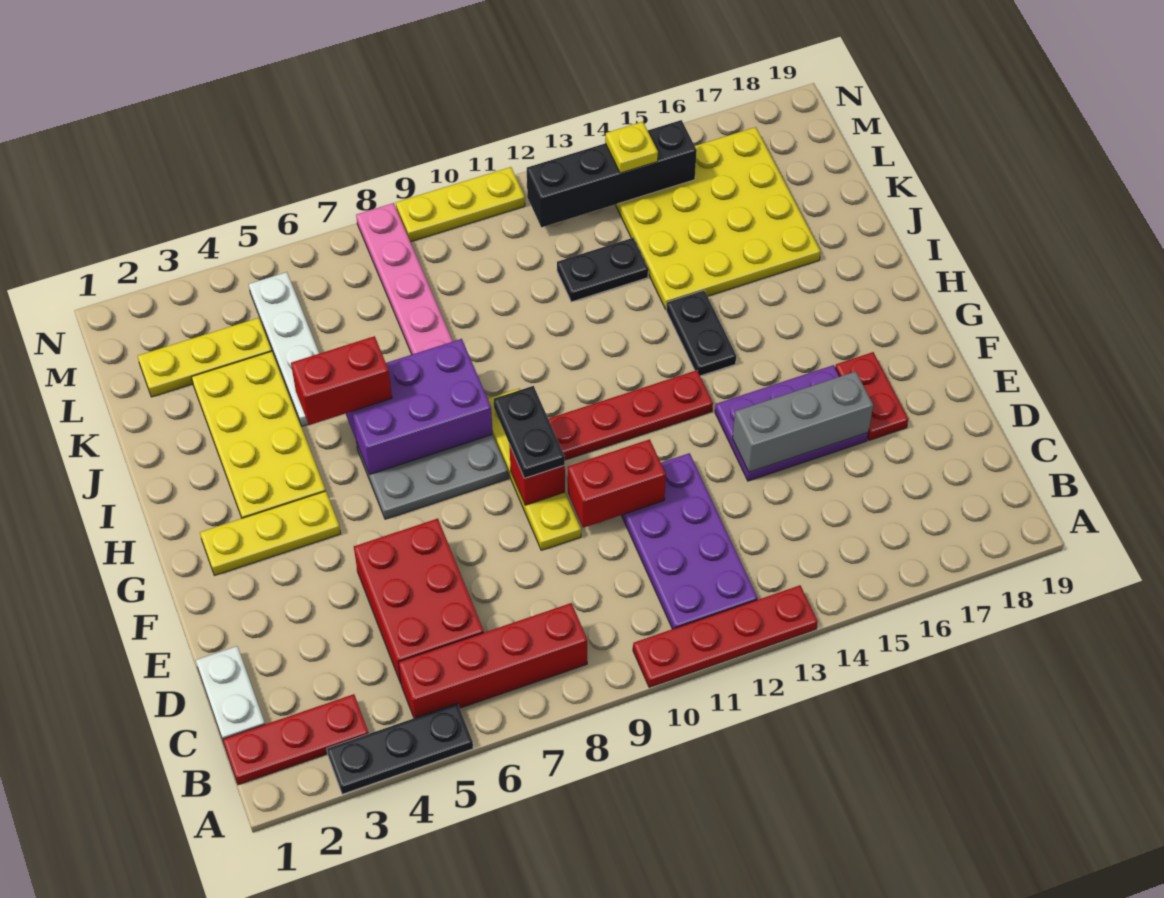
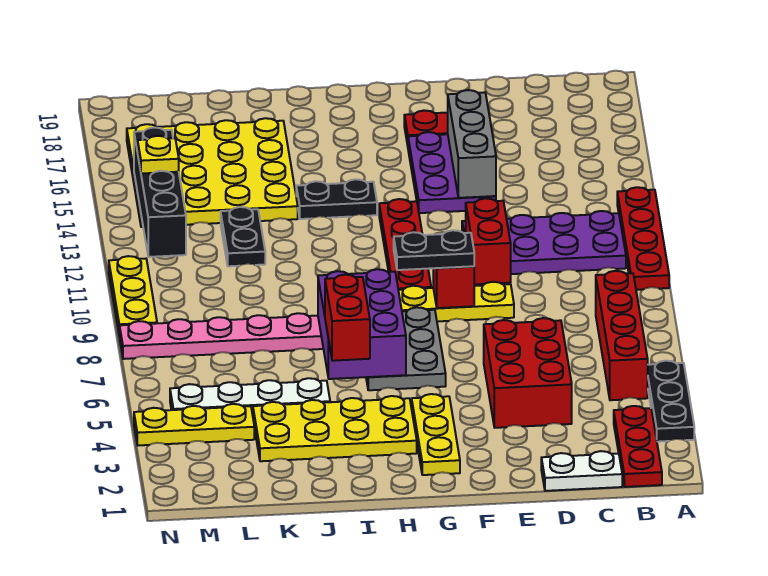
red brick C5:E6 level 1 -> red brick D4:E6 level 1
yellow plate L2:L4 level 1 -> yellow plate L4:N4 level 1

